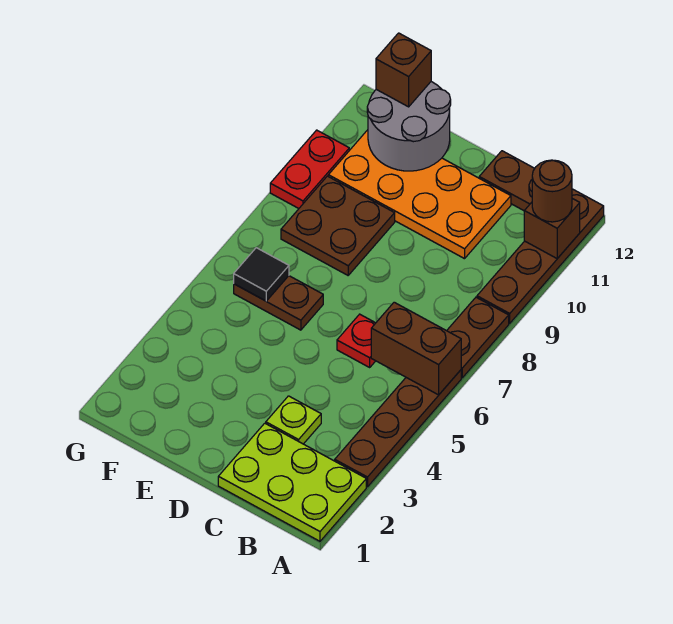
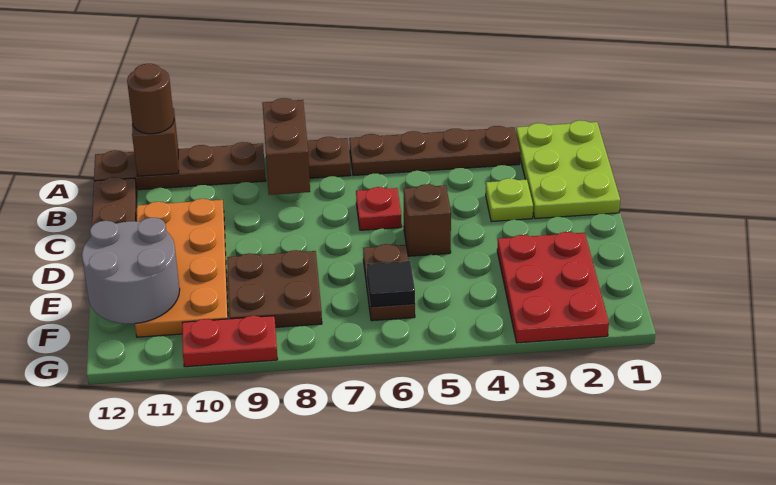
brown brick A6:B6 level 2 -> brown brick A8:B8 level 2
none -> red plate E2:G3 level 1
brown brick F12 level 3 -> brown brick D5 level 1

